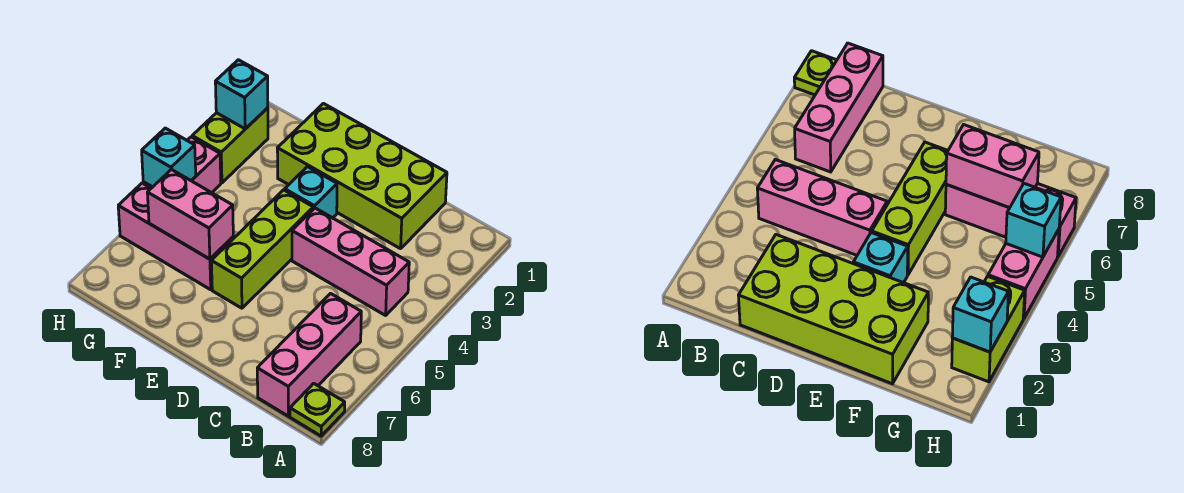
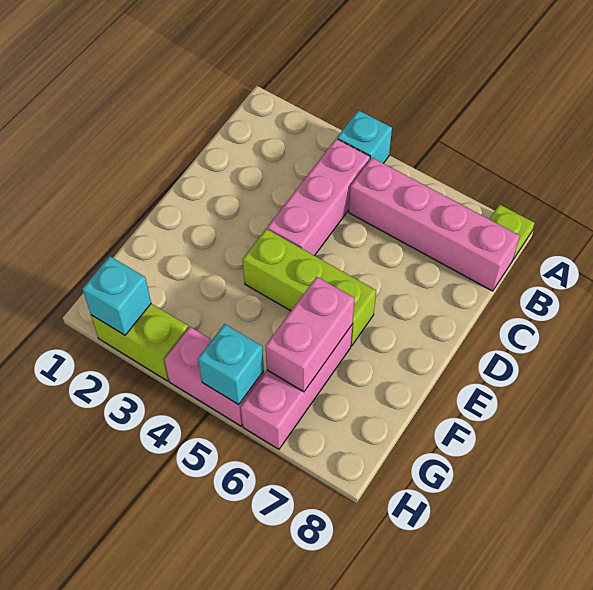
pink brick B6:B8 level 1 -> pink brick B5:B8 level 1
lime brick C1:F2 level 1 -> none
cyan brick E3 level 1 -> cyan brick A4 level 1

